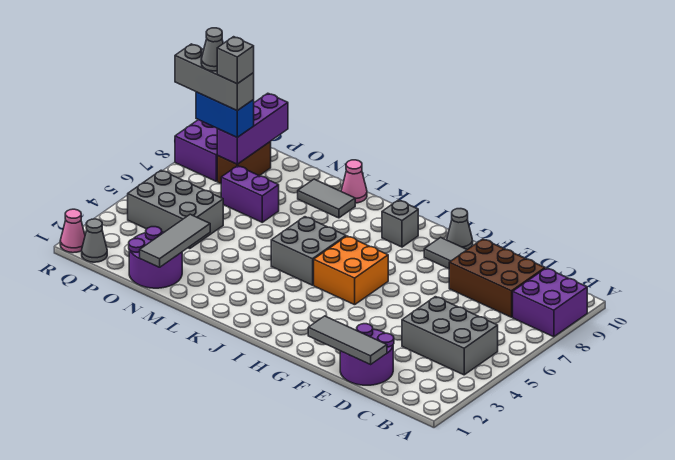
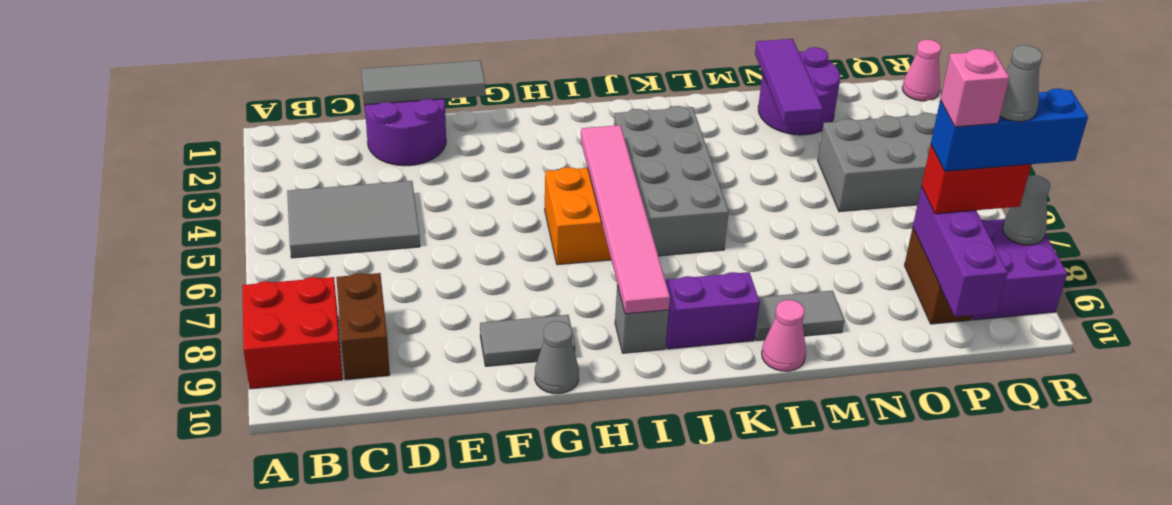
purple brick A8:B9 level 1 -> red brick A8:B9 level 1
grey brick B4:D5 level 1 -> grey tile B4:D5 level 1
brown brick C8:E9 level 1 -> brown brick C8:C9 level 1
none -> pink tile I4:I9 level 2
grey brick J5:K6 level 1 -> grey brick J3:K6 level 1
grey tile N1:N3 level 2 -> purple tile N1:N3 level 2
purple brick N7:O7 level 1 -> purple brick J9:K9 level 1
blue brick P8:Q8 level 3 -> red brick P8:Q8 level 3
grey brick P8:R8 level 4 -> blue brick P8:R8 level 4
grey brick P8 level 5 -> pink brick P8 level 5
grey cone Q1 level 1 -> grey cone R8 level 2

